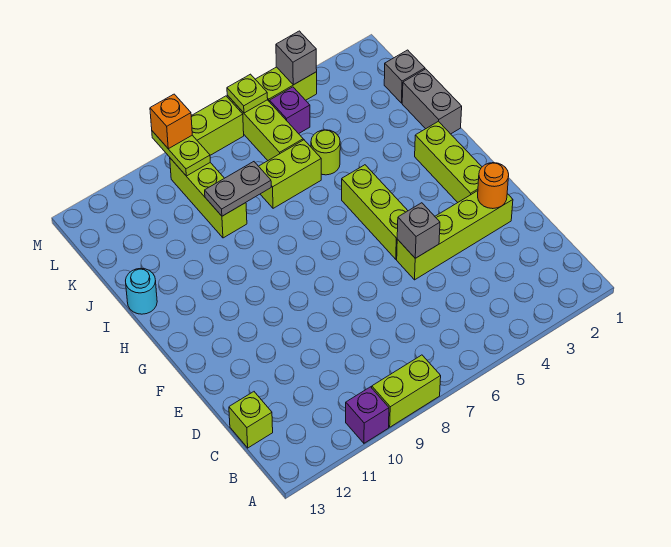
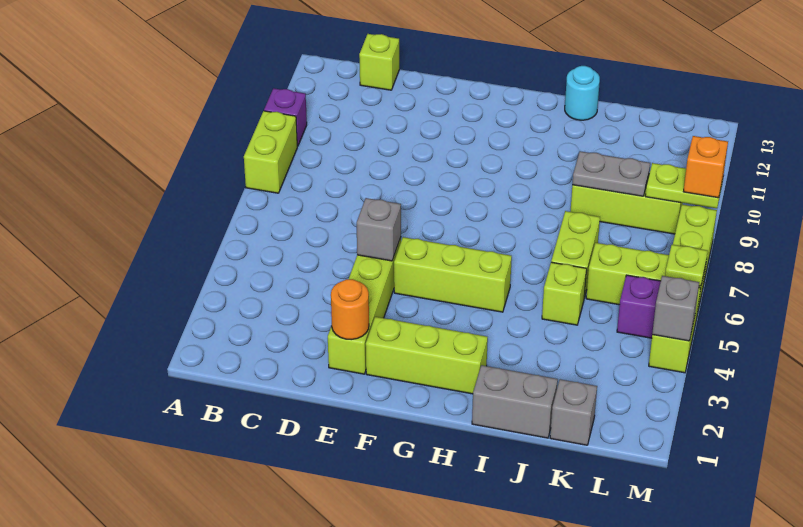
lime round brick J5 level 1 -> lime brick J5 level 1
grey plate J8:J9 level 2 -> grey plate J9:K9 level 2

